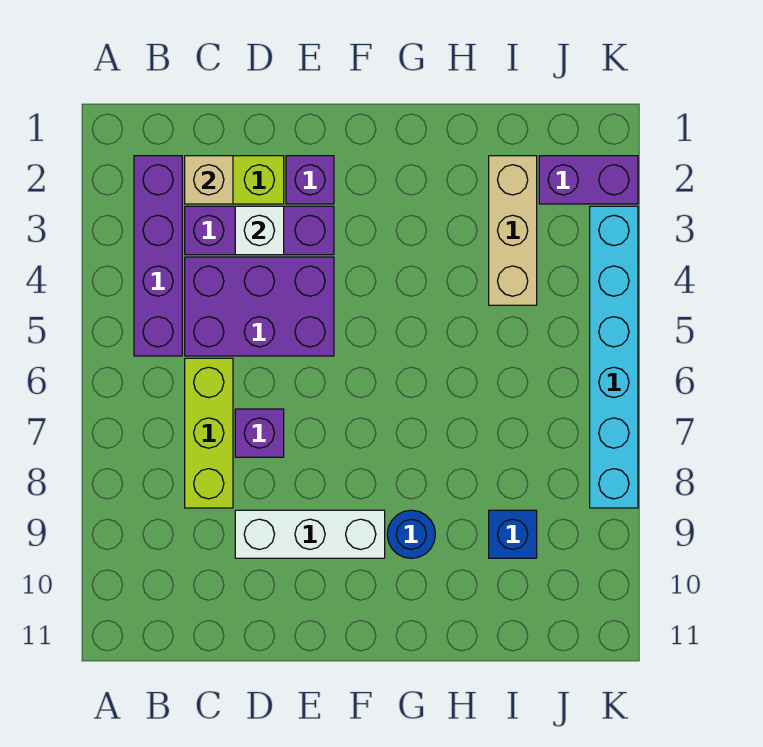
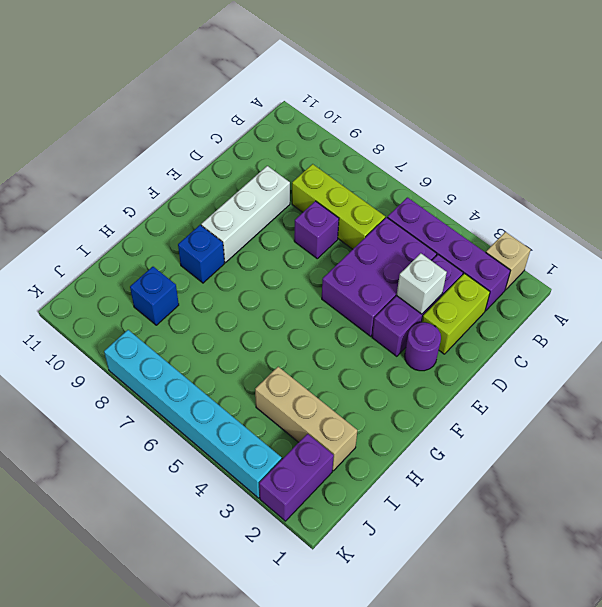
tan brick C2 level 2 -> tan brick A2 level 1
purple brick E2 level 1 -> purple round brick E2 level 1
blue round brick G9 level 1 -> blue brick G9 level 1

